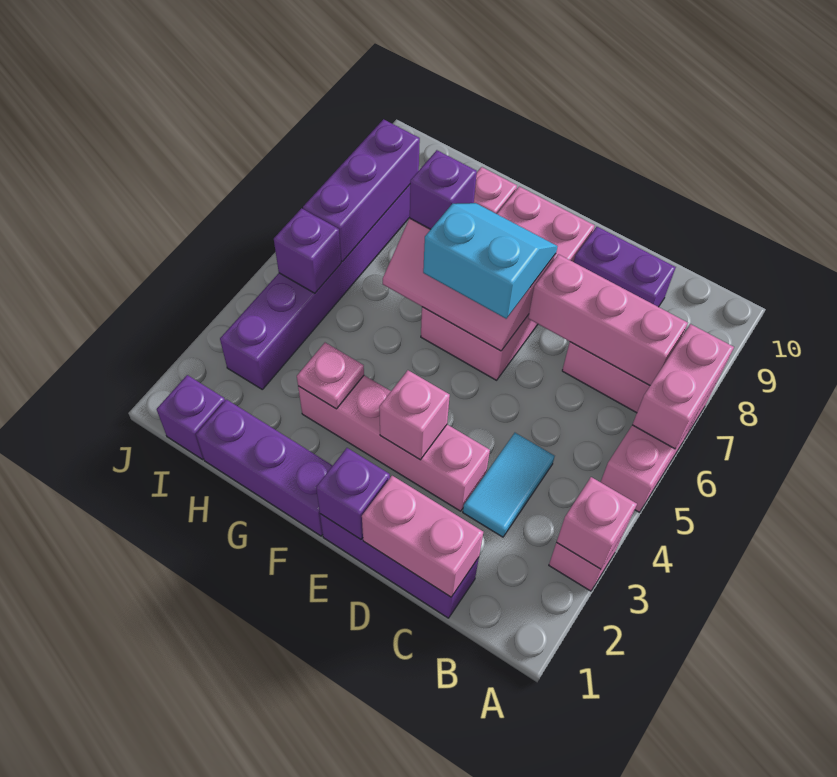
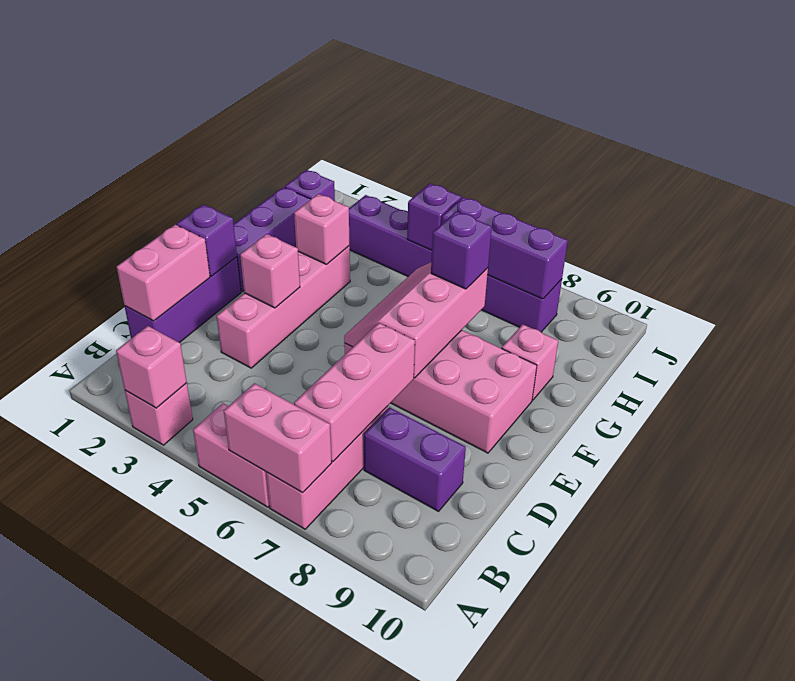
cyan tile C3:C4 level 1 -> none
purple brick C9:D9 level 1 -> purple brick C8:C9 level 1
cyan slope E6:F7 level 3 top 6 -> none
pink plate G3 level 2 -> pink brick G3 level 2

